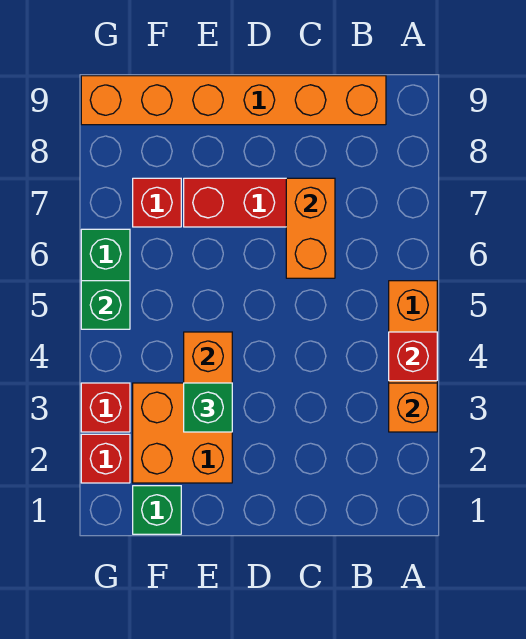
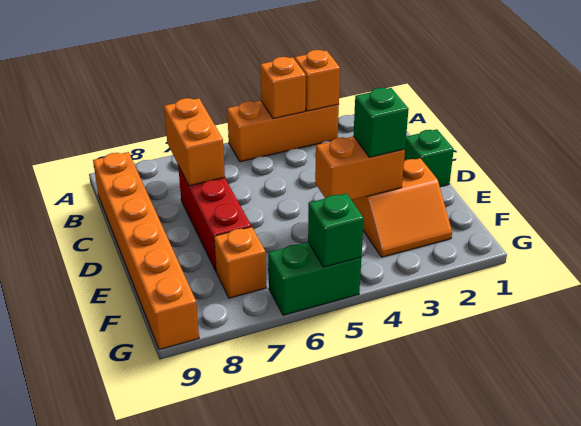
red brick A4 level 2 -> orange brick A4 level 2
orange brick C6:C7 level 2 -> orange brick B7:C7 level 2
orange brick E2:F3 level 1 -> orange slope E2:F3 level 1 top E
green brick F1 level 1 -> green brick D1 level 1
red brick F7 level 1 -> orange brick F7 level 1
red brick G2 level 1 -> none
red brick G3 level 1 -> none

